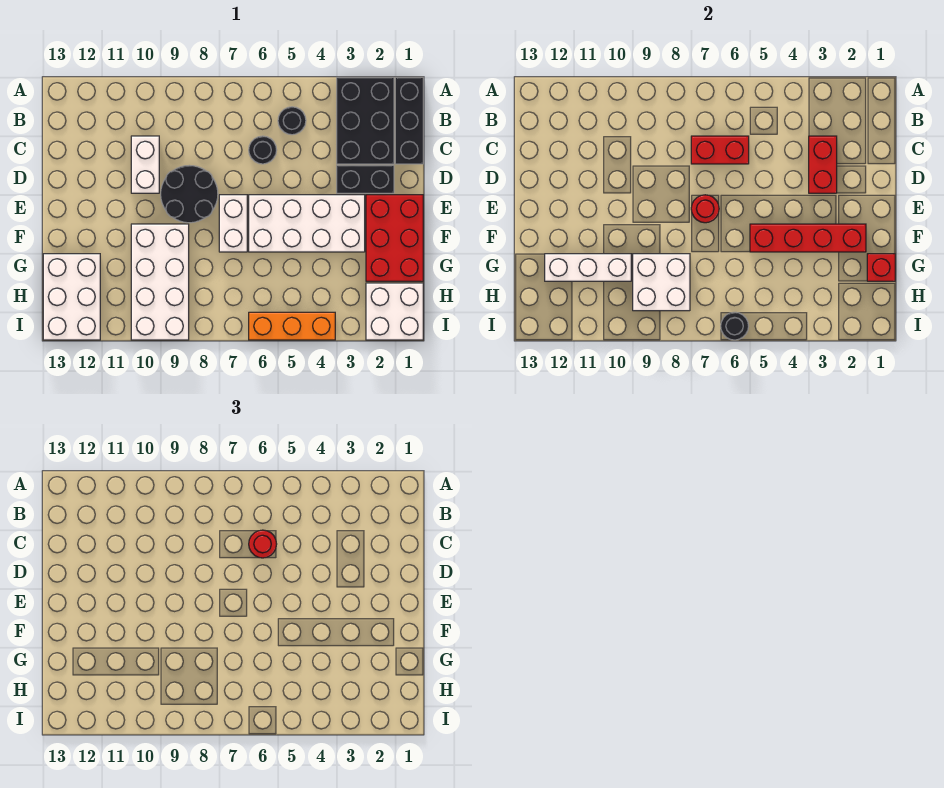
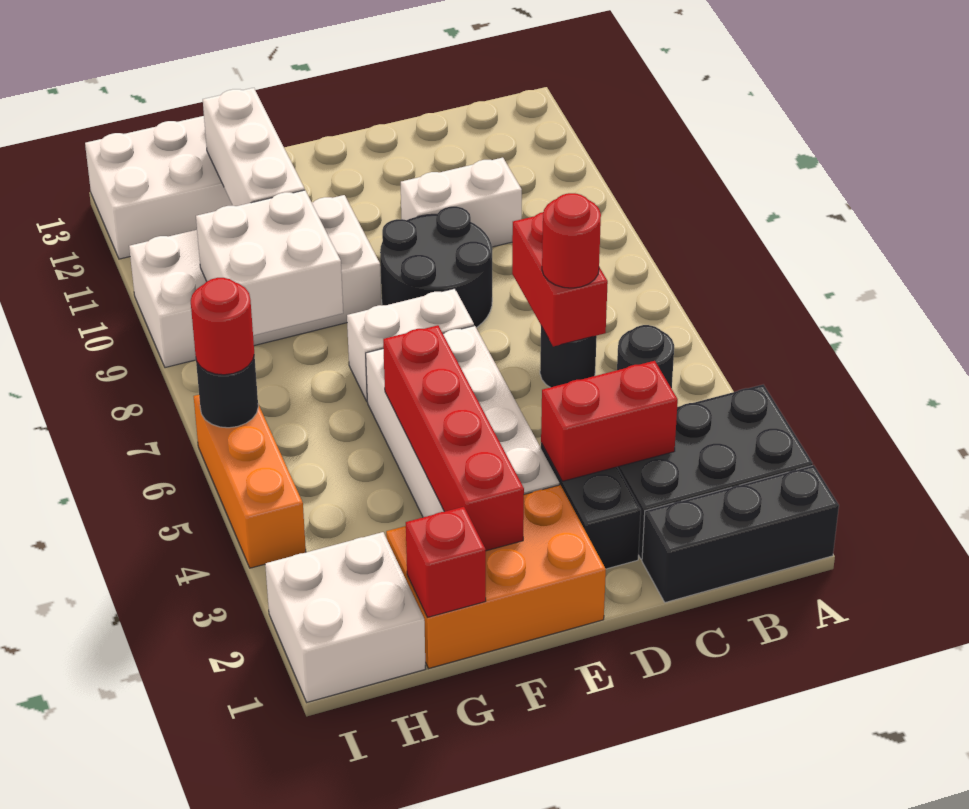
red brick E1:G2 level 1 -> orange brick E1:G2 level 1
red round brick E7 level 2 -> red round brick I6 level 3

